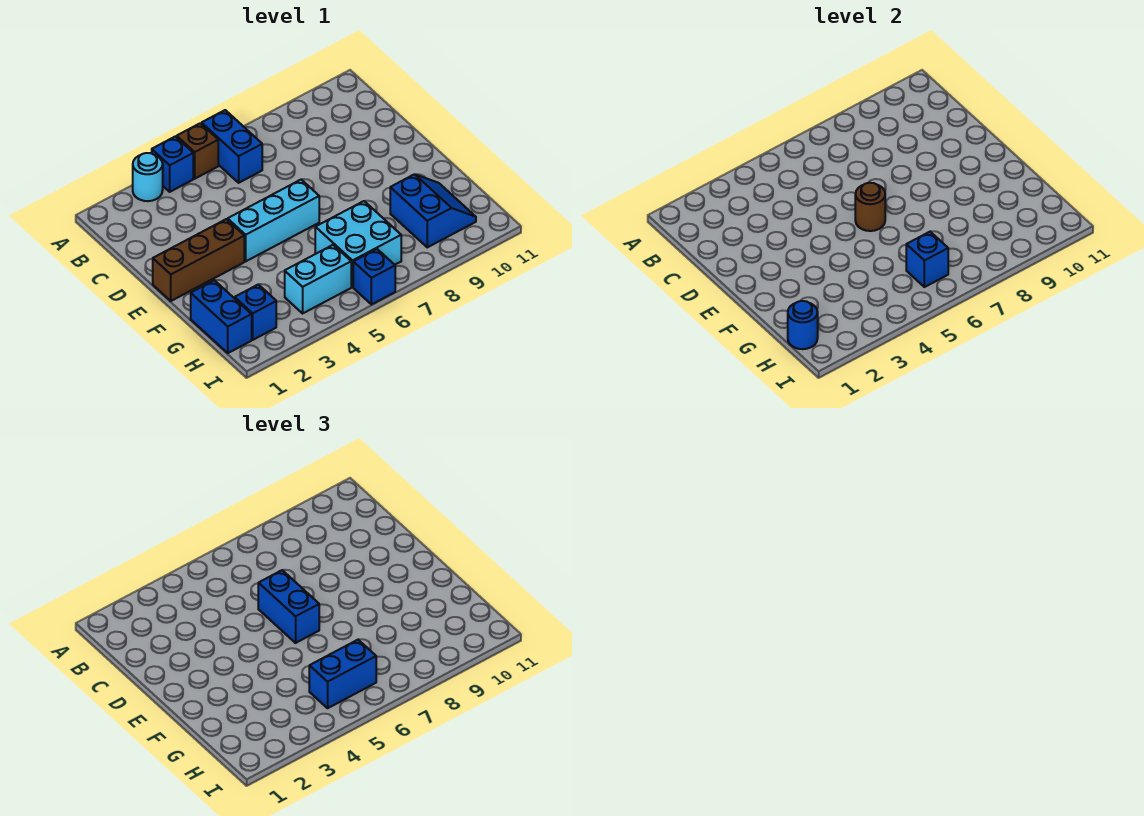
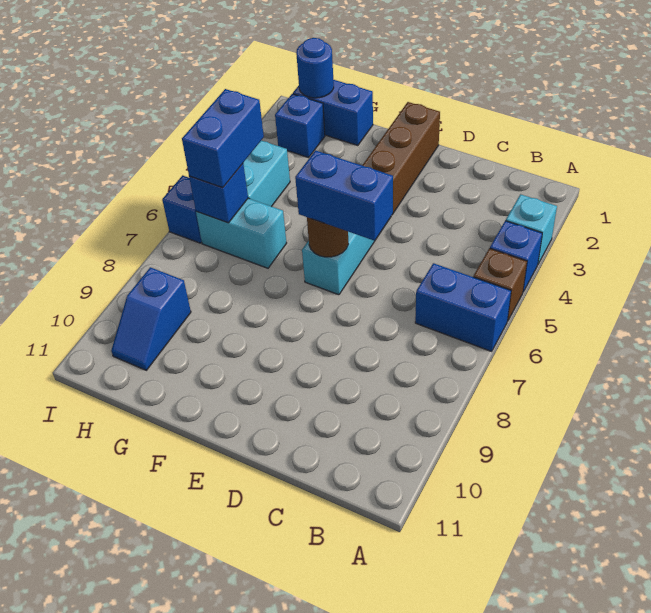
cyan round brick A3 level 1 -> cyan brick A3 level 1
cyan brick G6:H7 level 1 -> cyan brick G6:H6 level 1
blue slope G9:H10 level 1 top 9 -> blue slope H9:H10 level 1 top 9

